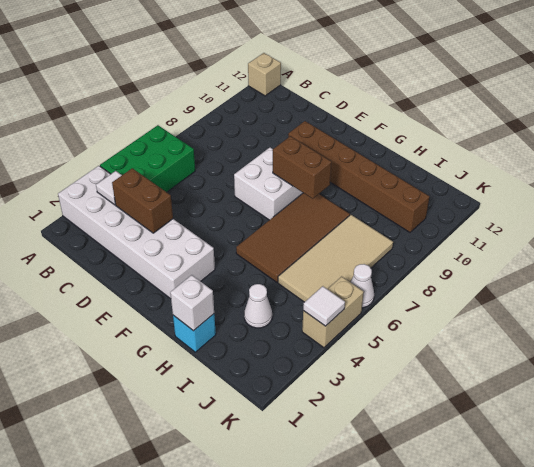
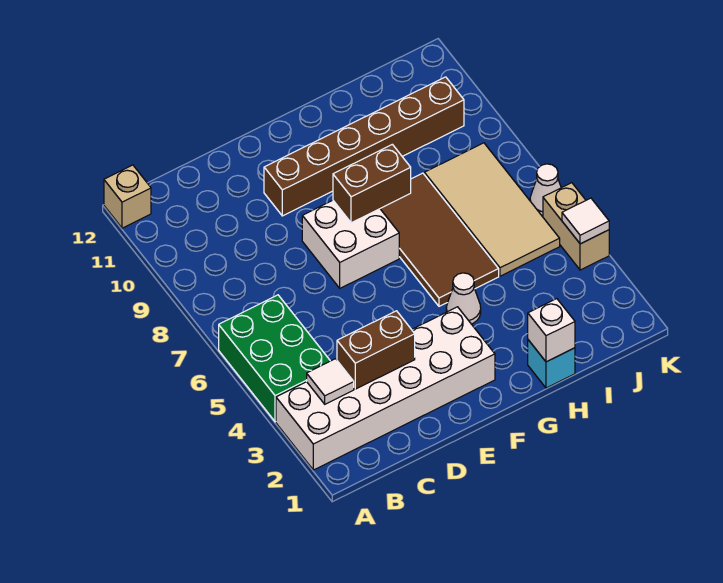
white cone I3 level 1 -> white cone G4 level 1

